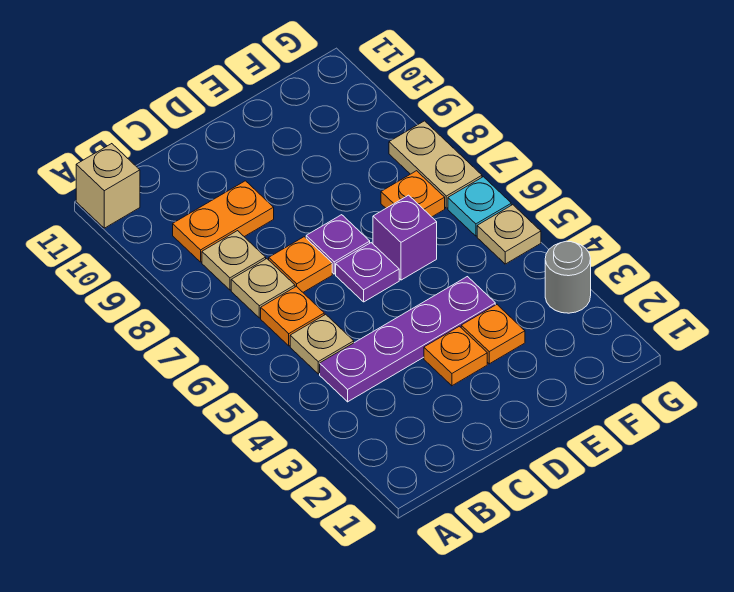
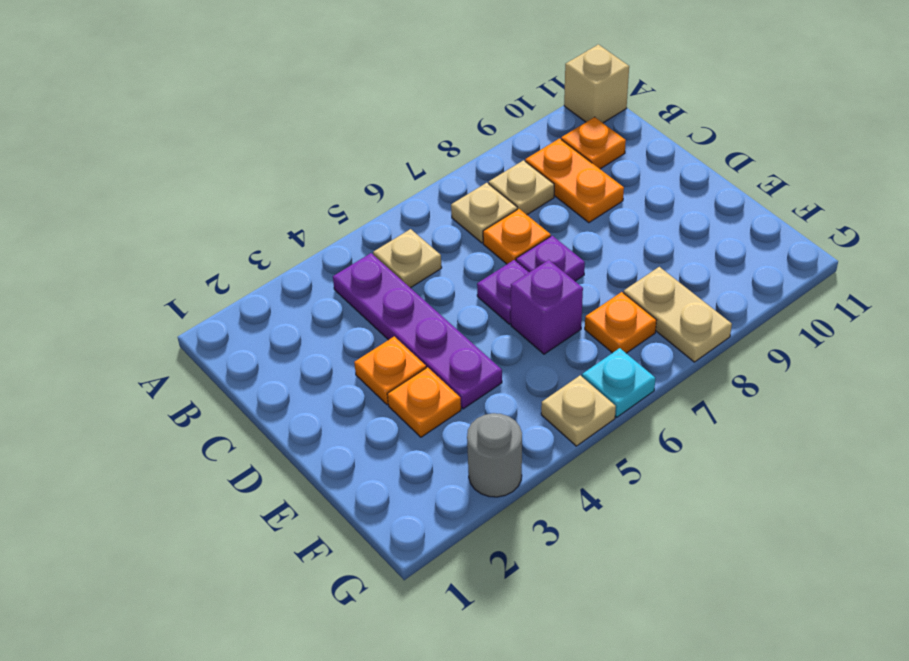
orange plate B6 level 1 -> orange plate B10 level 1
tan plate G7:G8 level 1 -> tan plate F8:G8 level 1

